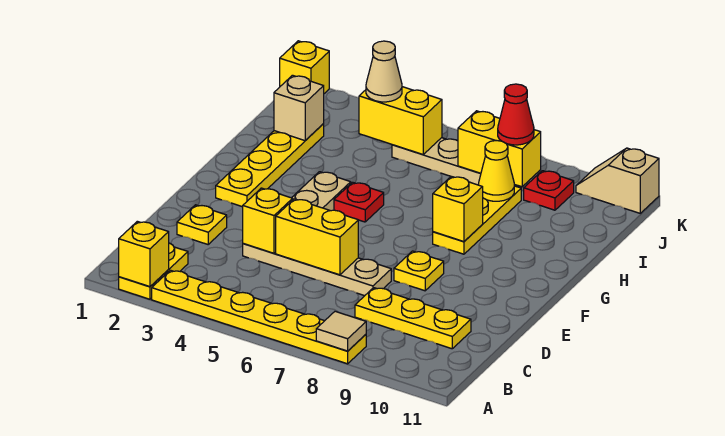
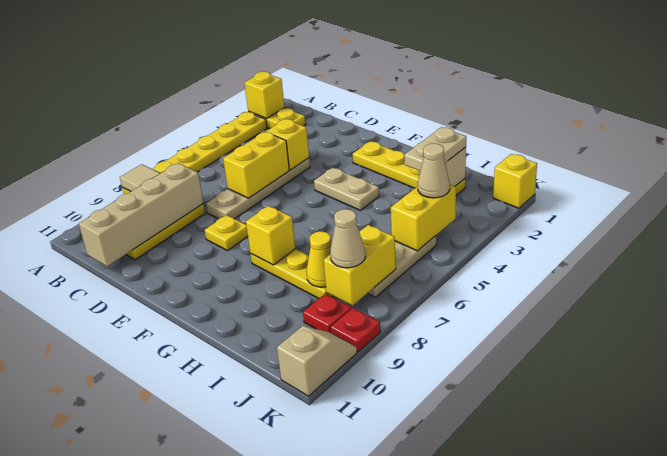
none -> tan brick C8:C11 level 2
yellow plate D2 level 1 -> none
red plate G5 level 1 -> red plate K9 level 1
none -> tan plate I2:I3 level 3
red cone J8 level 3 -> tan cone J8 level 3

